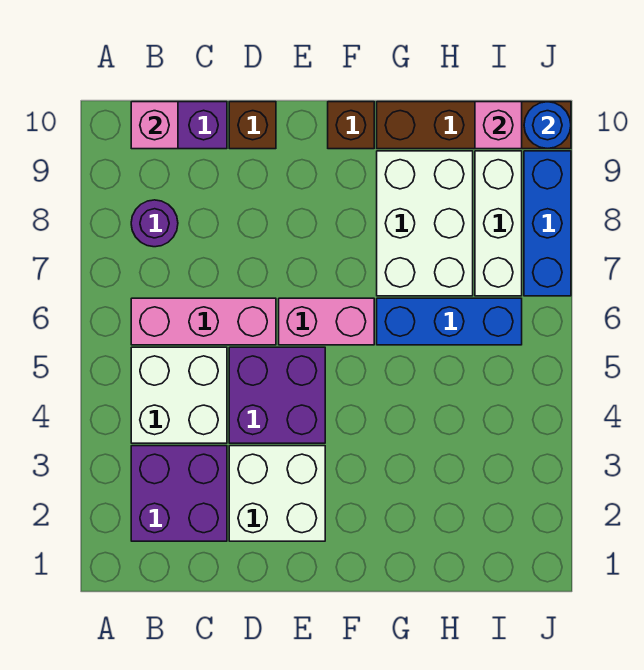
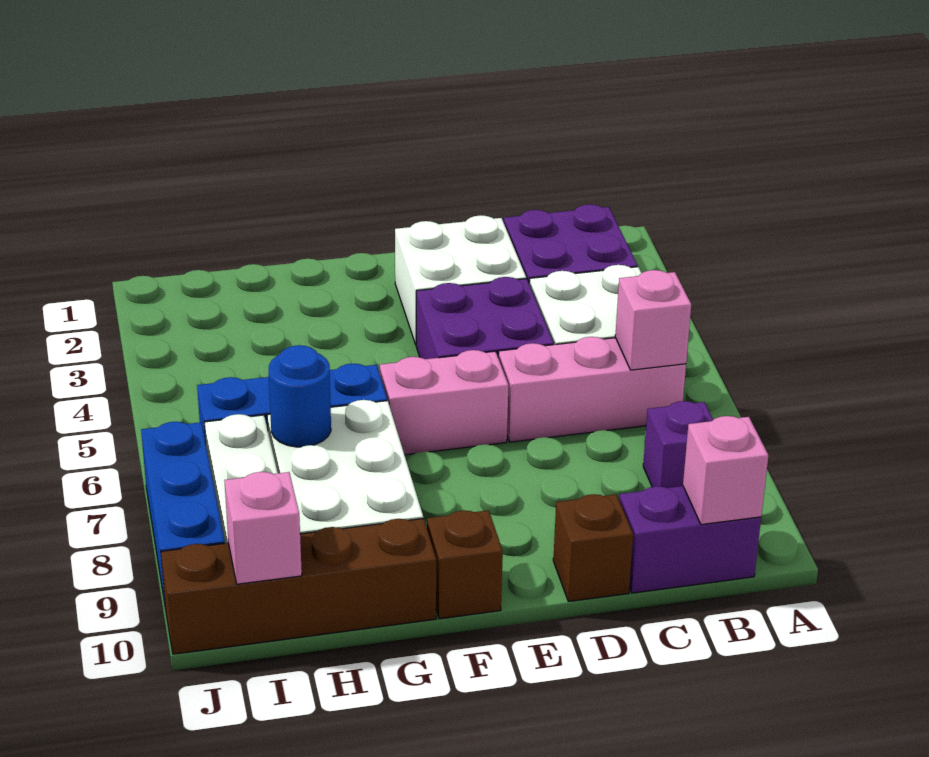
none -> pink brick B6 level 2
purple round brick B8 level 1 -> purple brick B8 level 1
blue round brick J10 level 2 -> blue round brick H7 level 2

